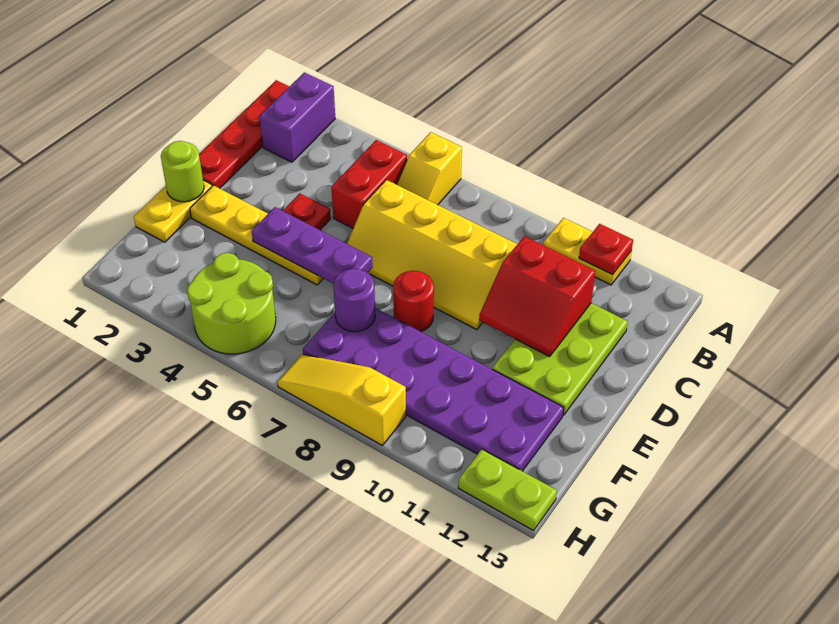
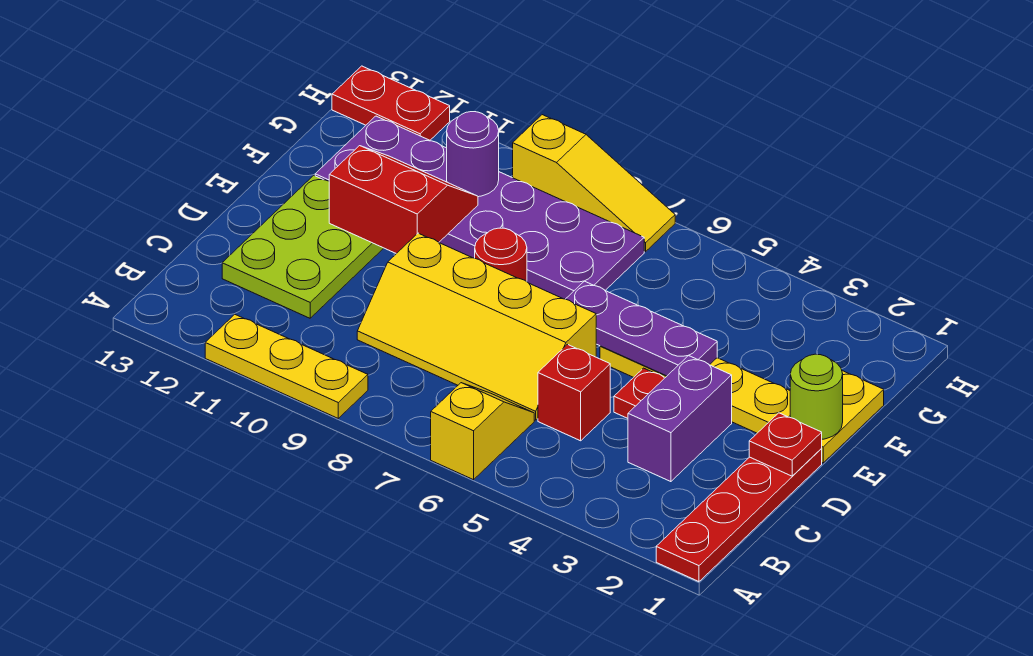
purple brick A2:B2 level 1 -> purple brick C3:D3 level 1
yellow plate A10:A11 level 1 -> yellow plate A9:A11 level 1
red plate A11 level 2 -> red plate D1 level 2
red brick B5:C5 level 1 -> red brick C5 level 1
yellow slope C6:D9 level 1 top C -> yellow slope C6:D9 level 1 top D
red slope C10:D11 level 2 top C -> red slope E10:F11 level 2 top E
purple round brick F7 level 2 -> purple round brick G10 level 2
lime round brick G4:H5 level 1 -> none
lime plate H12:H13 level 1 -> red plate H12:H13 level 1

